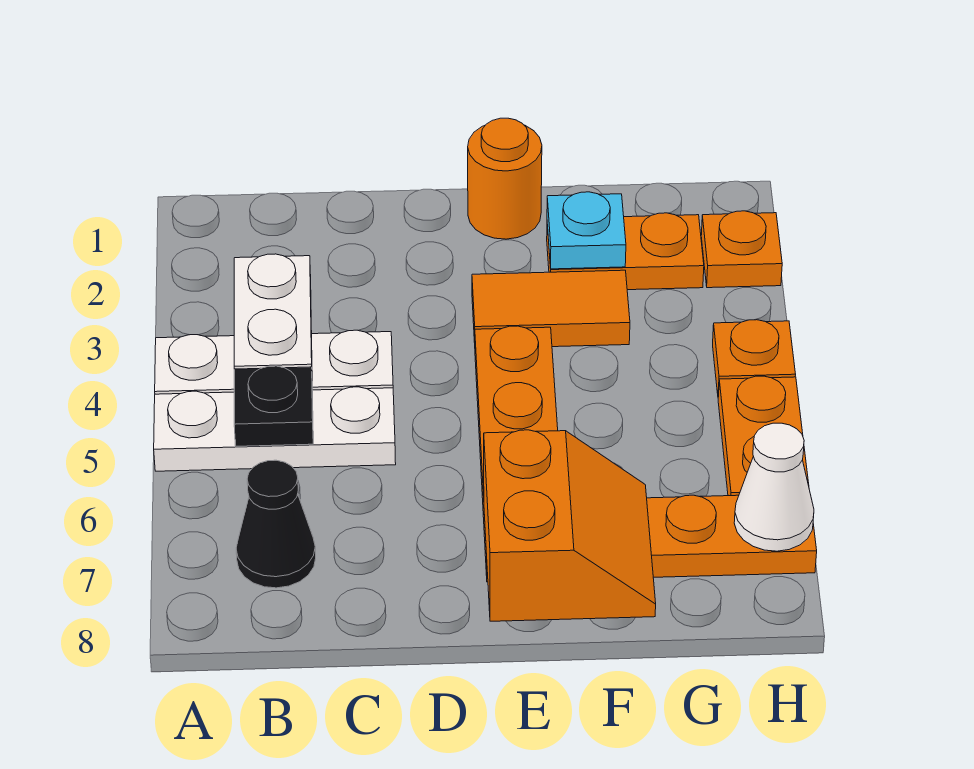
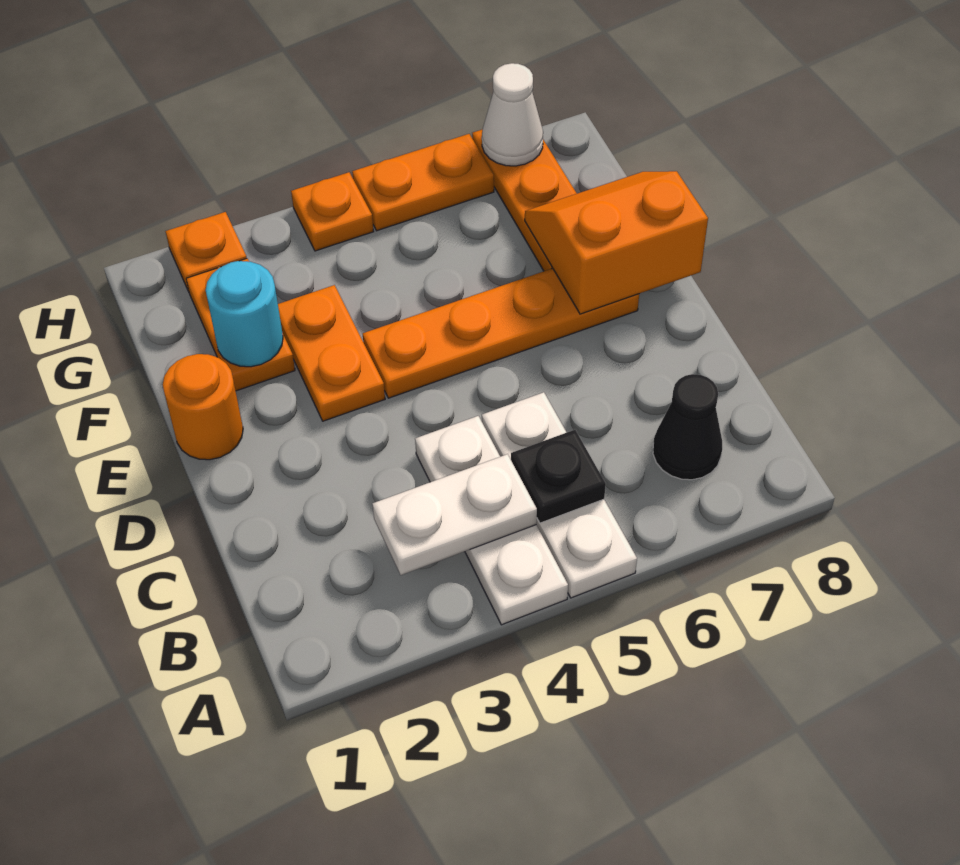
orange tile E3:F3 level 1 -> orange plate E3:F3 level 1
cyan plate F2 level 2 -> cyan round brick F2 level 2

